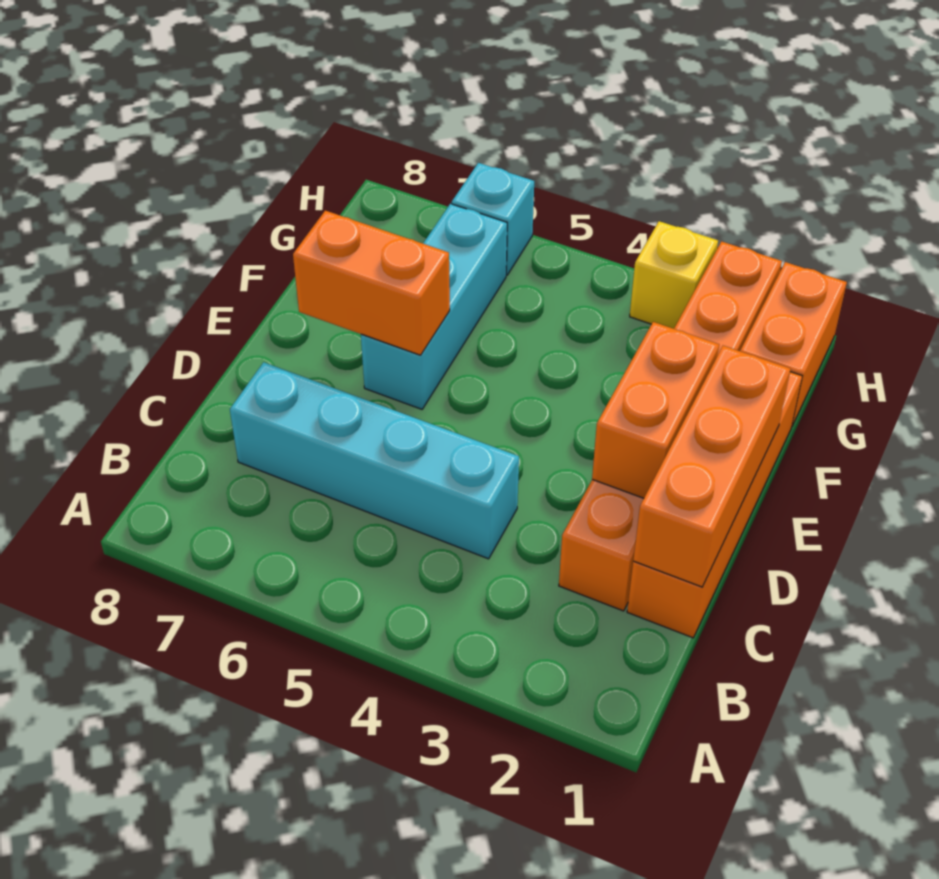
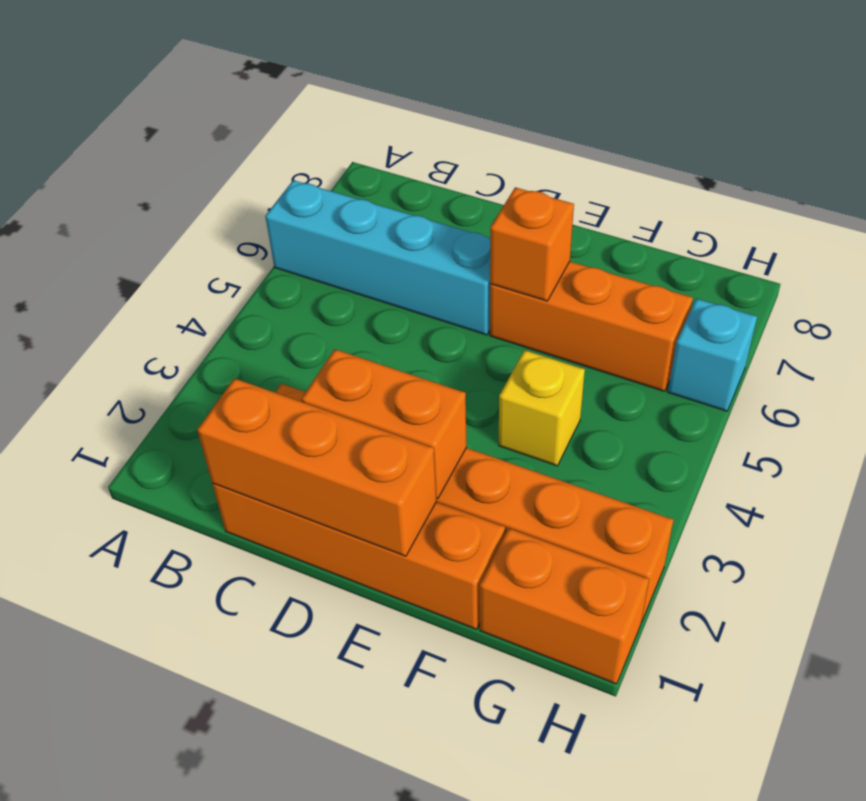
cyan brick C4:C7 level 1 -> cyan brick A6:D6 level 1
cyan brick E6:G6 level 1 -> orange brick E6:G6 level 1
orange brick E6:E7 level 2 -> orange brick E6 level 2
yellow brick H3 level 1 -> yellow brick F4 level 1

